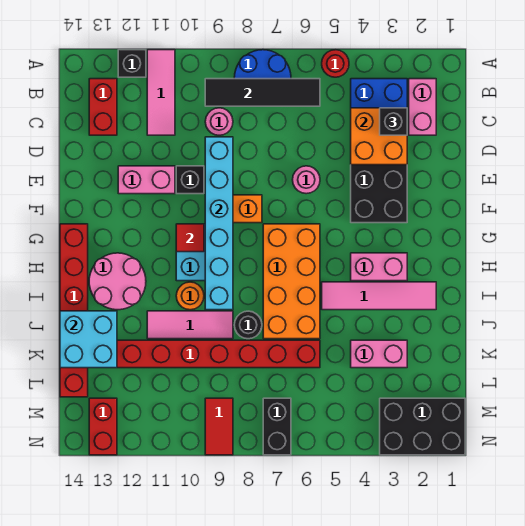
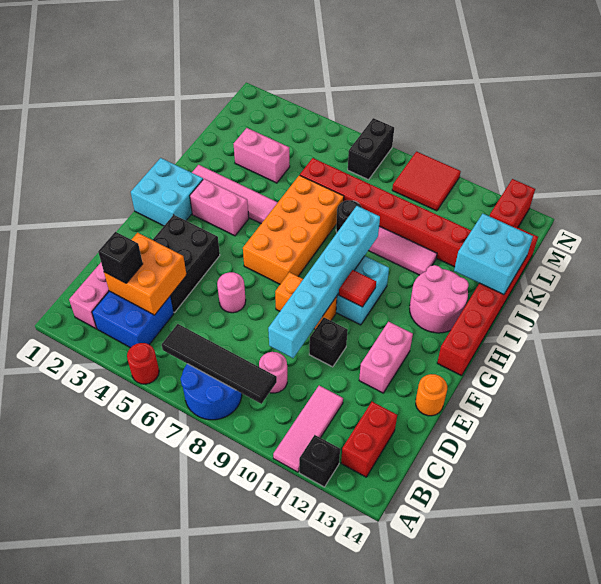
pink brick E11:E12 level 1 -> pink brick E12:F12 level 1
none -> cyan brick G1:H2 level 1
orange round brick I10 level 1 -> orange round brick E14 level 1
black brick M1:N3 level 1 -> none
red tile M9:N9 level 1 -> red tile M9:N10 level 1

